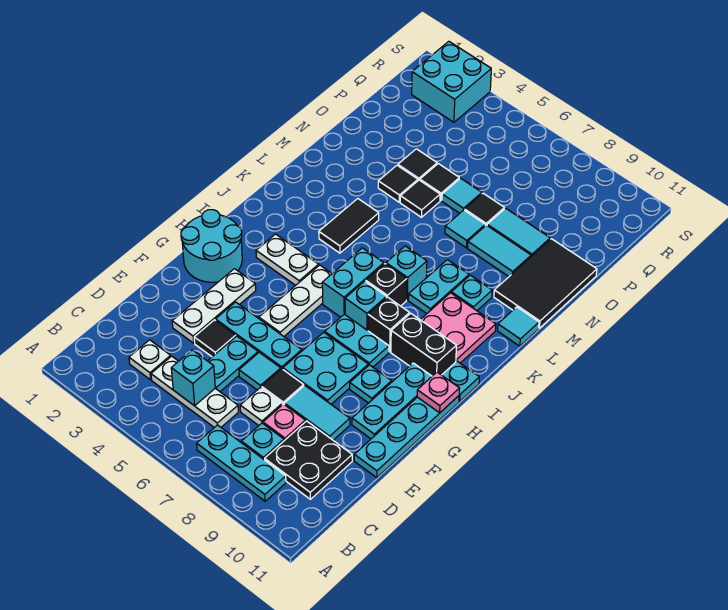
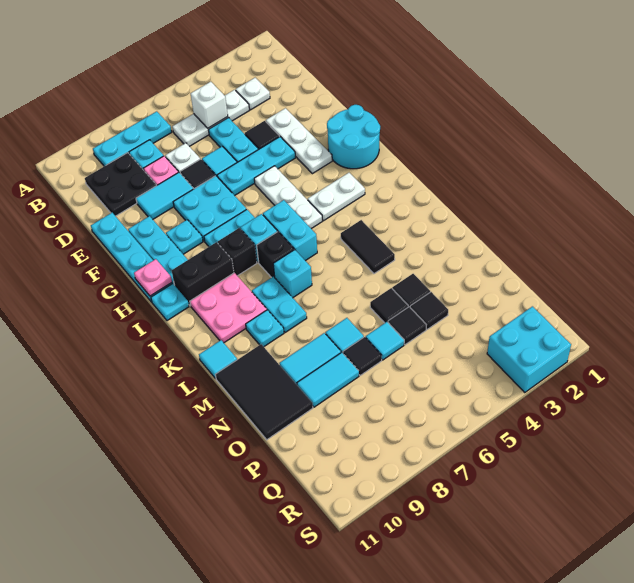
cyan brick C5 level 2 -> white brick C5 level 2

